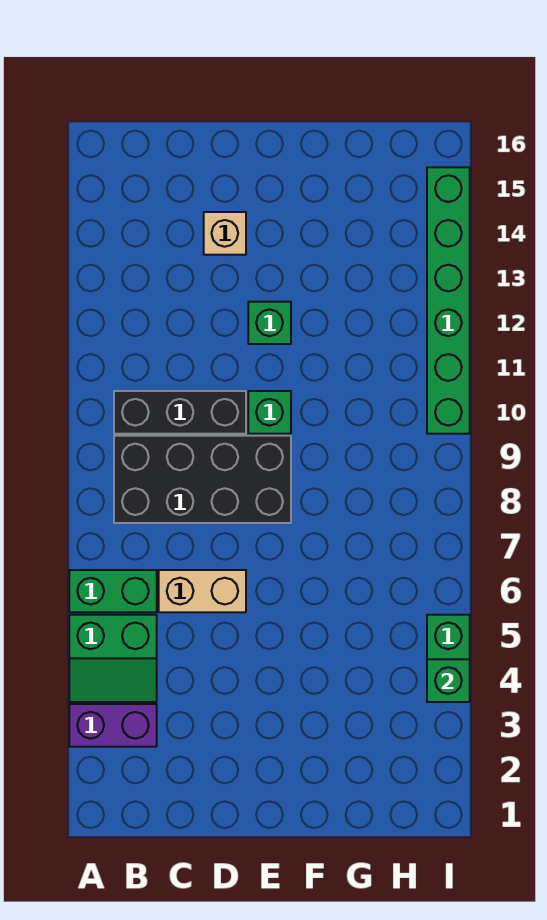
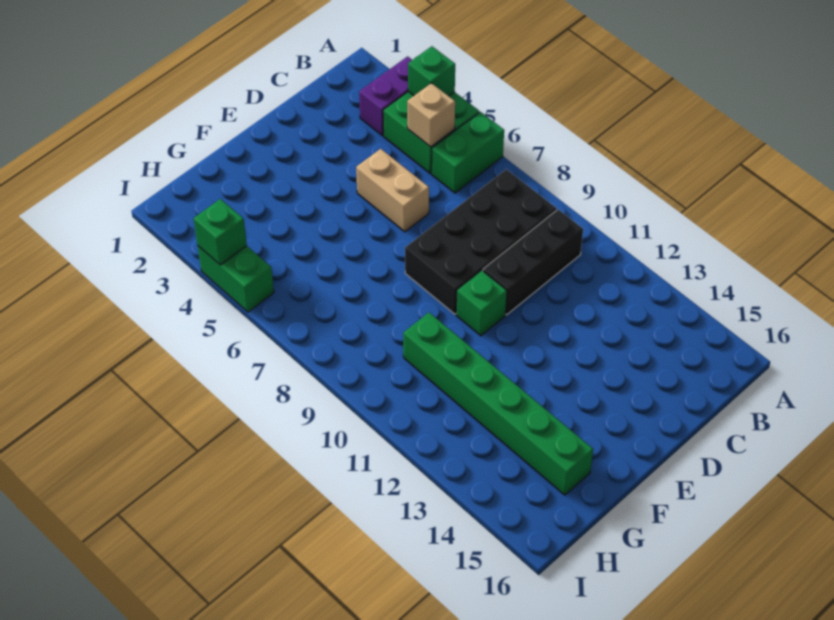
green slope A4:B5 level 1 top 5 -> green brick A4:B5 level 1
tan brick C6:D6 level 1 -> tan brick D5:D6 level 1
tan brick D14 level 1 -> tan brick B5 level 2
green brick E12 level 1 -> green brick A4 level 2
green brick I10:I15 level 1 -> green brick G10:G15 level 1

